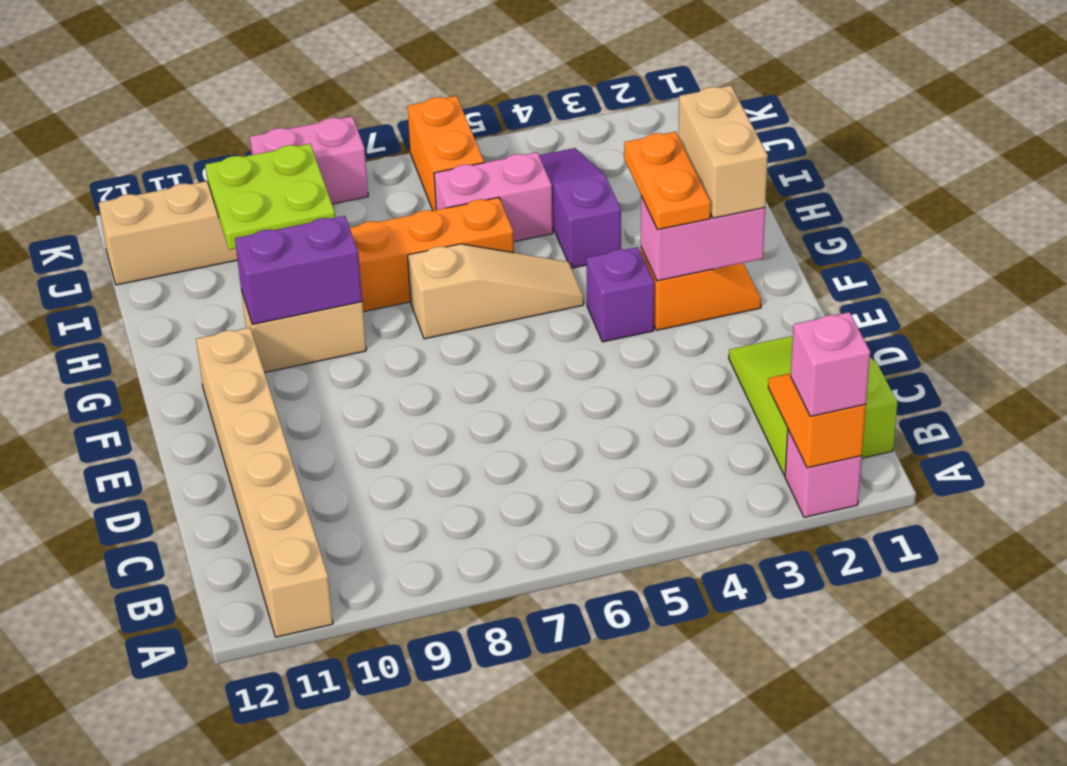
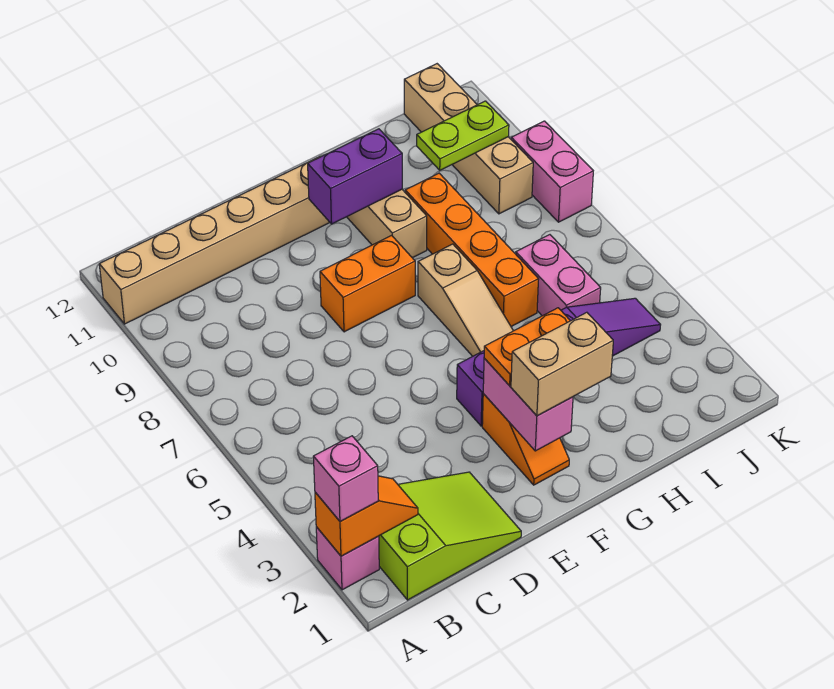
purple brick G9:G10 level 2 -> purple brick F10:G10 level 2
lime plate I9:J10 level 2 -> lime plate I10:J10 level 2
orange brick J6:K6 level 1 -> orange brick E8:F8 level 1

